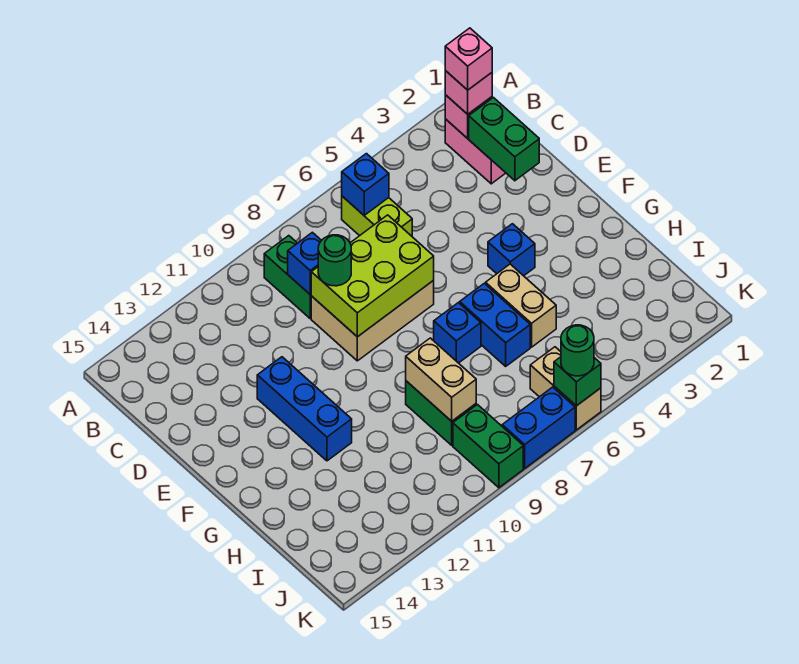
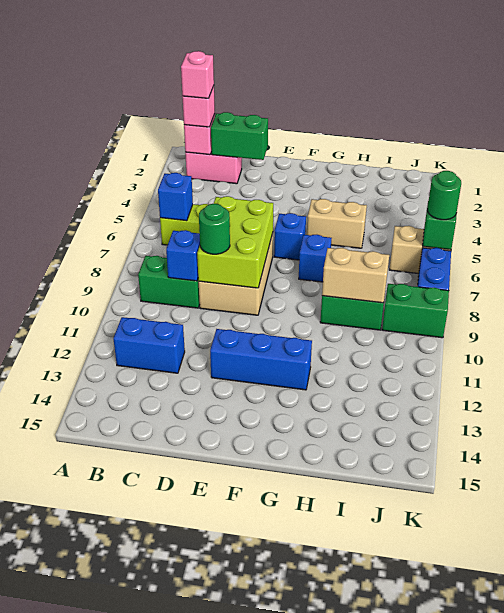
blue brick F4 level 1 -> blue brick F6 level 1
blue brick G6:H6 level 1 -> blue brick B12:C12 level 1

